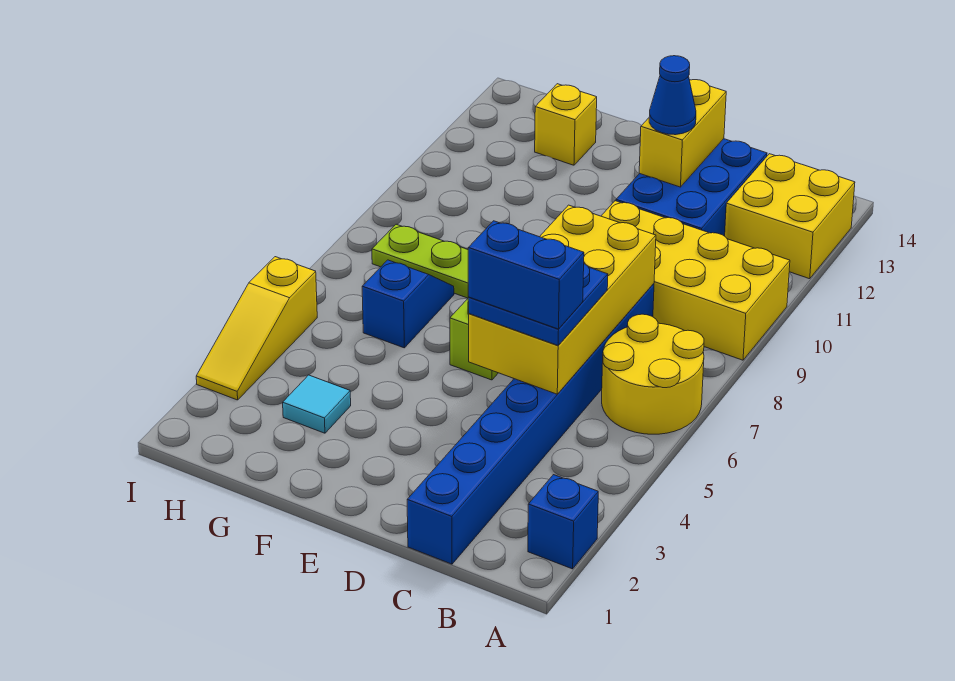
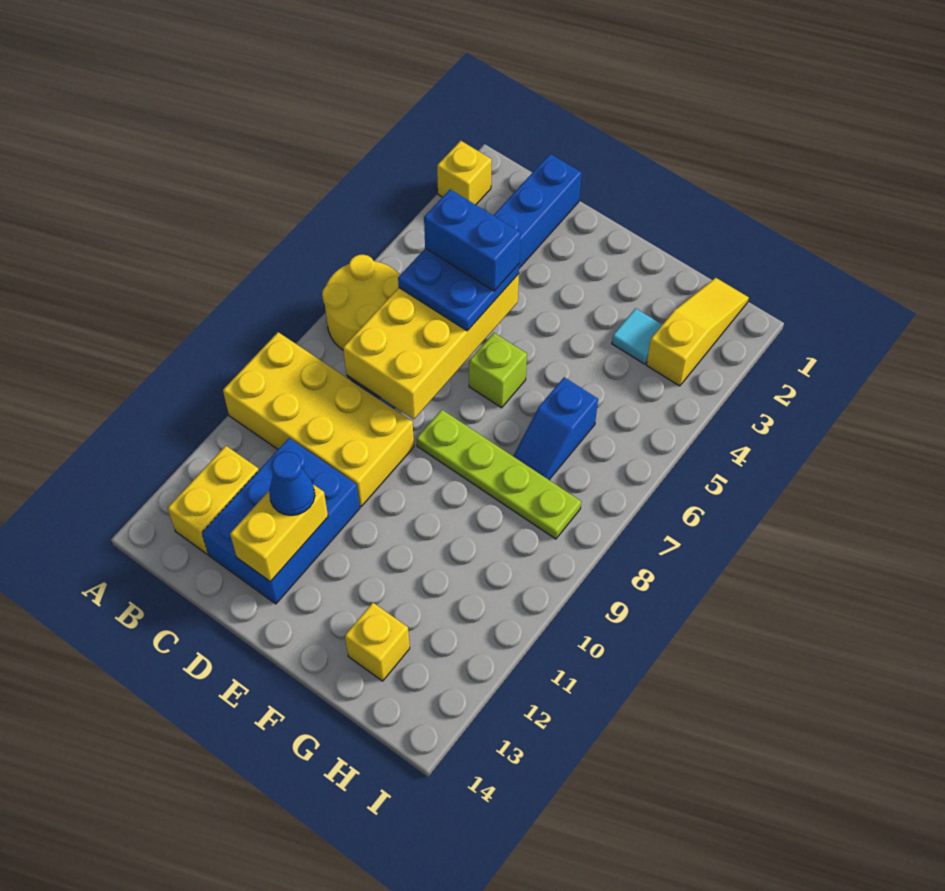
blue brick A2 level 1 -> yellow brick A2 level 1
yellow brick A12:B13 level 1 -> yellow brick B12:B13 level 1
yellow slope I3:I5 level 1 top 5 -> yellow slope H1:H3 level 1 top 3

